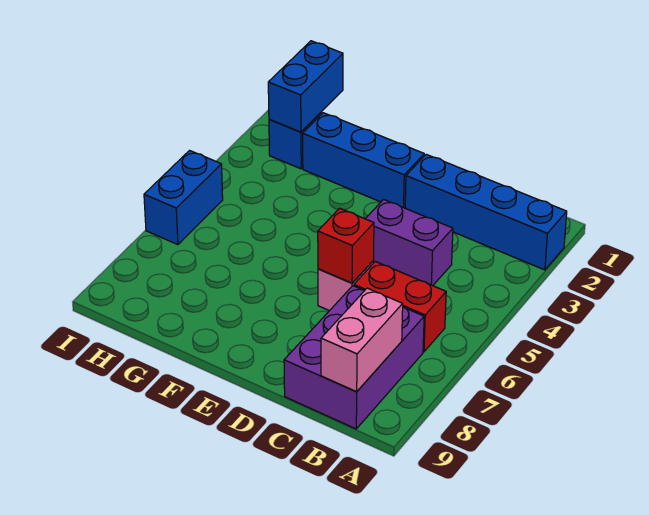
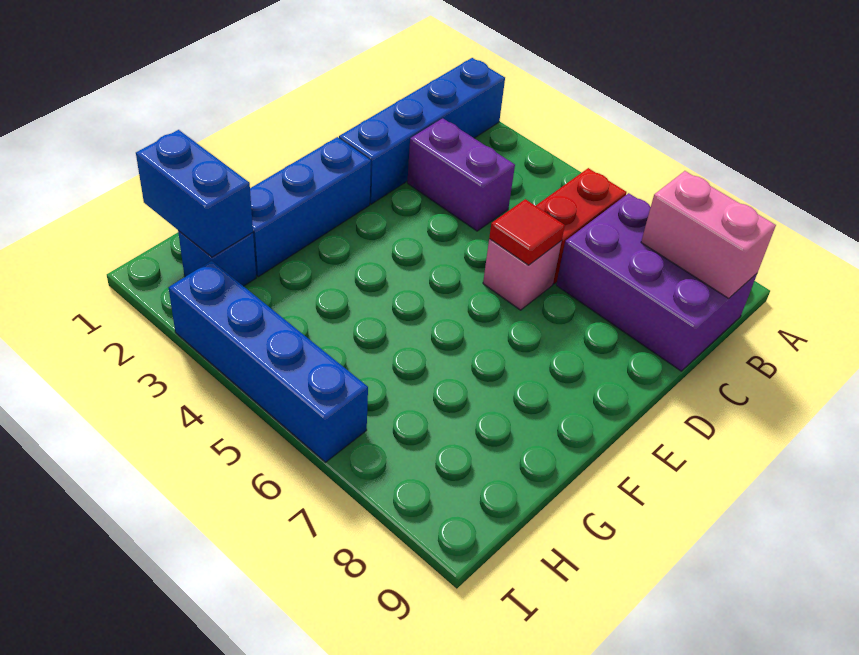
purple brick C4:D4 level 1 -> purple brick C3:C4 level 1
red brick D6 level 2 -> red tile D6 level 2
blue brick I5:I6 level 1 -> blue brick I3:I6 level 1

